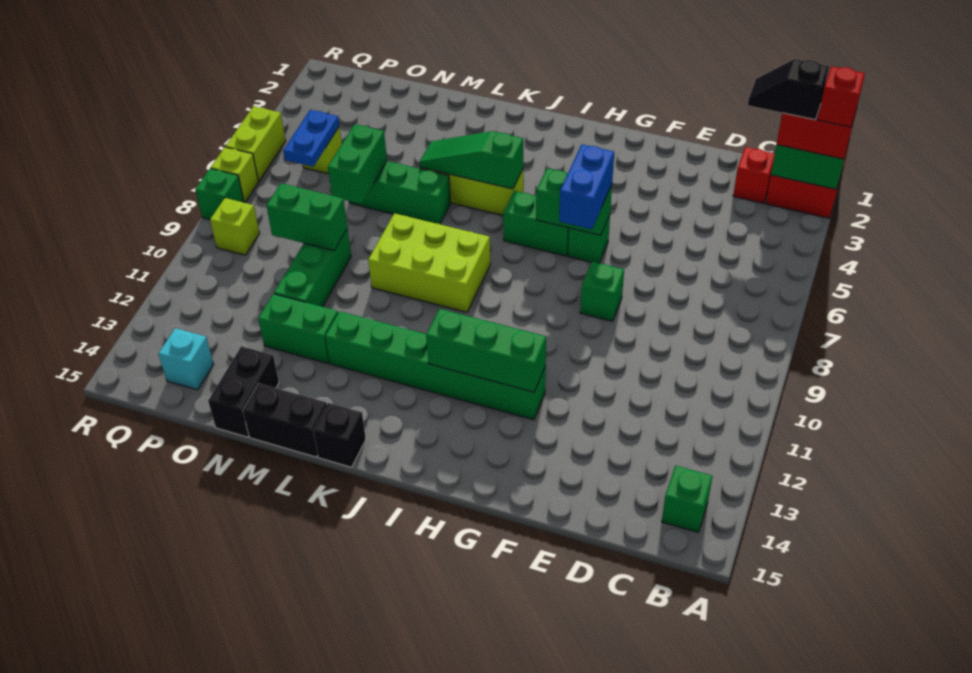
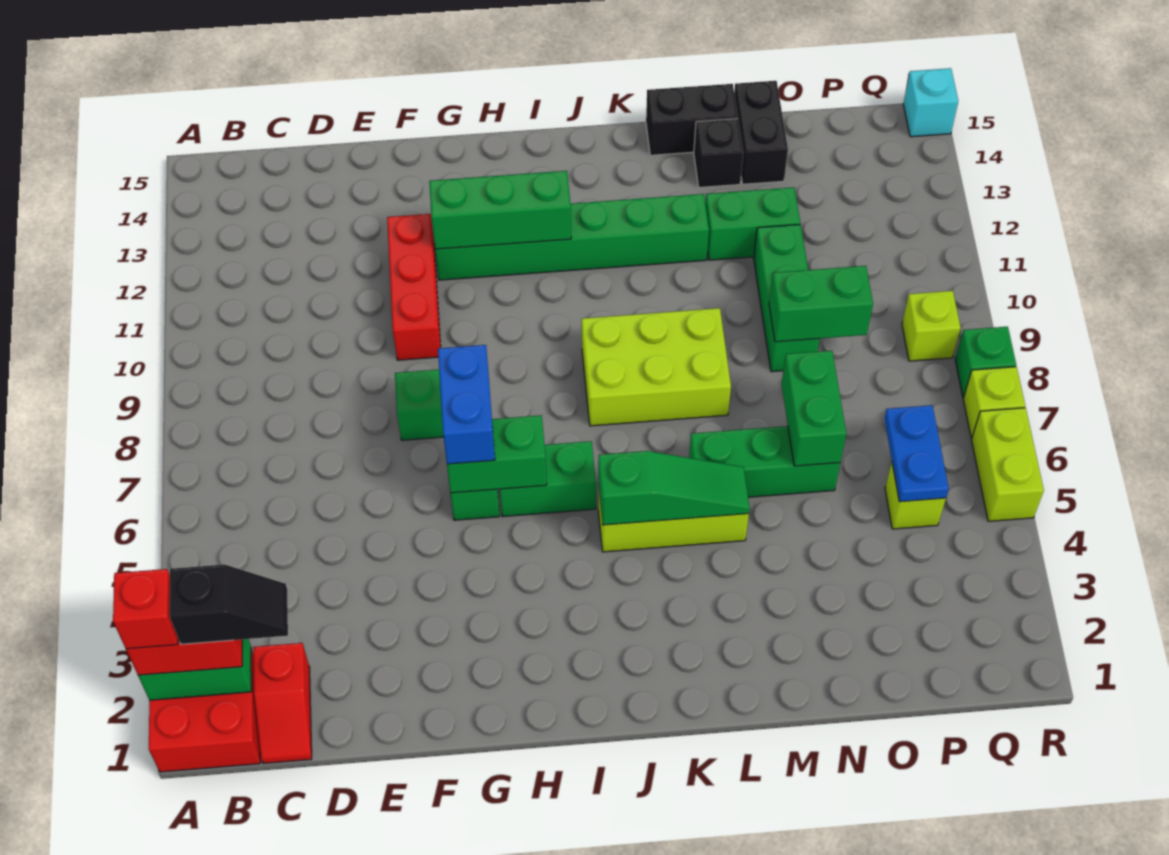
green brick B14 level 1 -> none
none -> red brick F10:F12 level 1
black brick K15 level 1 -> black brick M14 level 1
cyan brick P14 level 1 -> cyan brick R15 level 1

